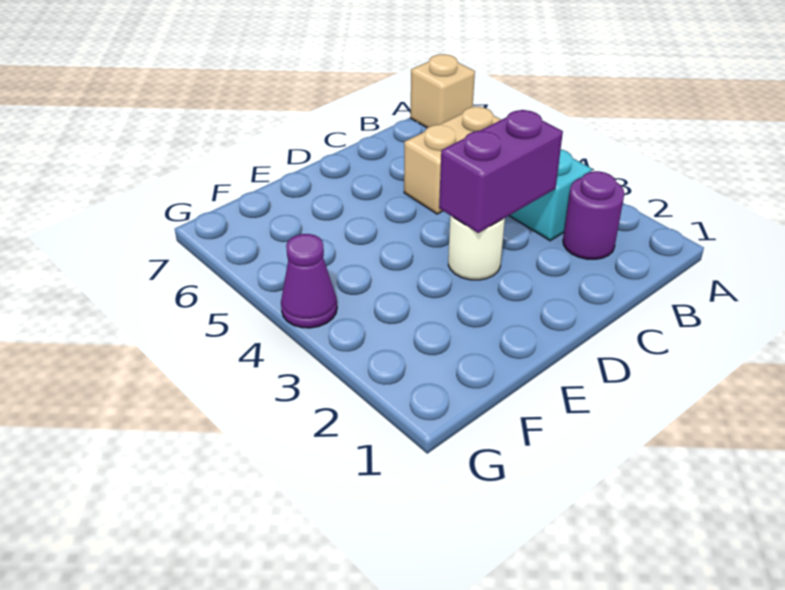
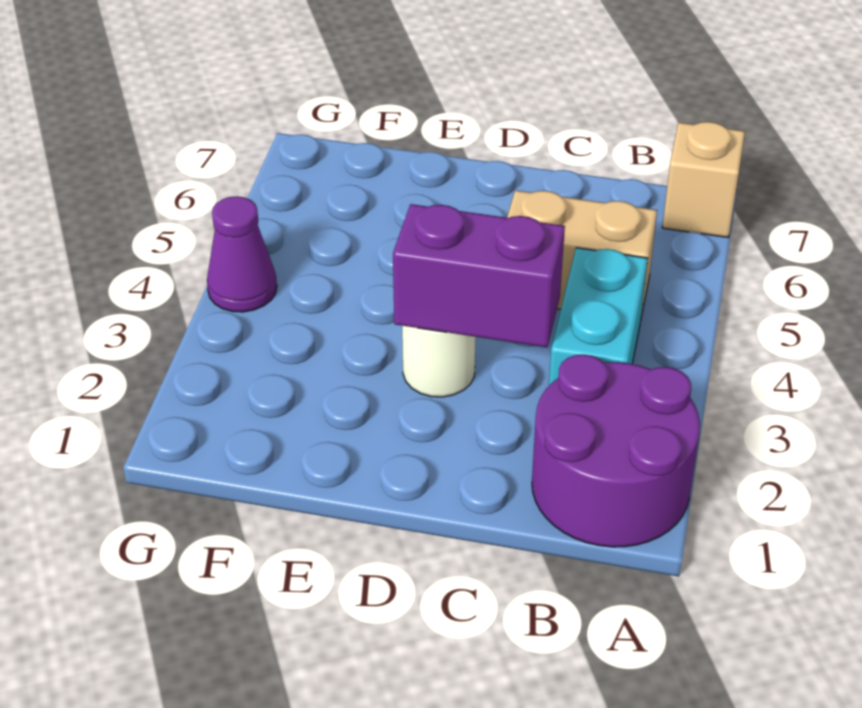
purple round brick B2 level 1 -> purple round brick A1:B2 level 1

